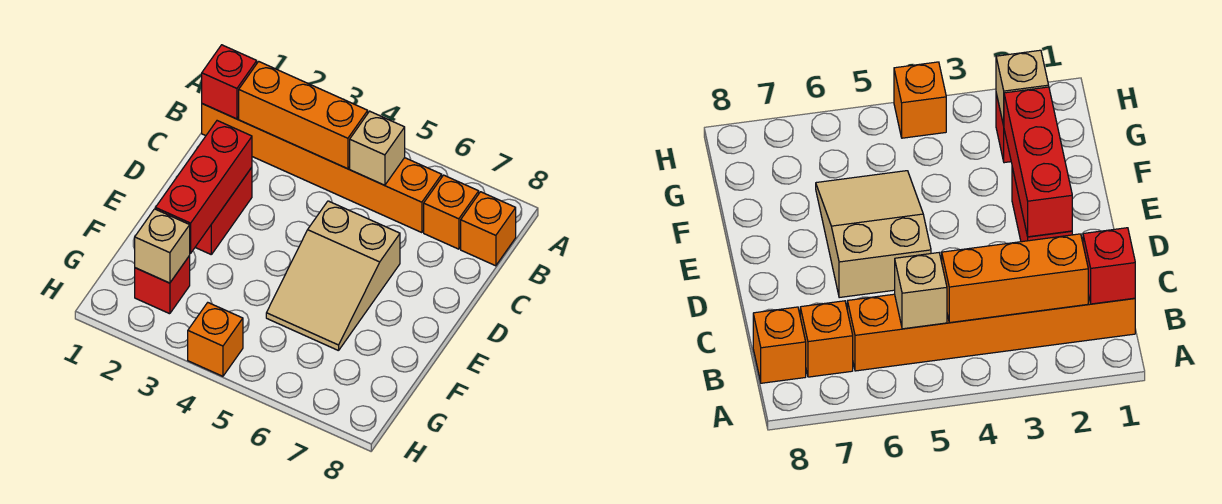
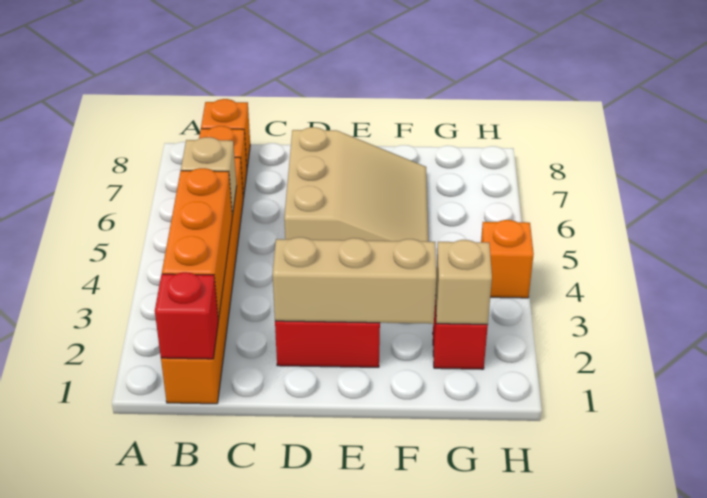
red brick D2:F2 level 2 -> tan brick D2:F2 level 2
tan slope D5:F6 level 1 top D -> tan slope D5:F7 level 1 top D

